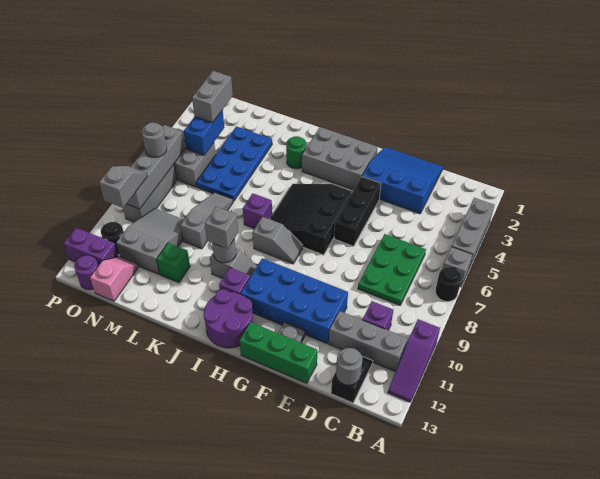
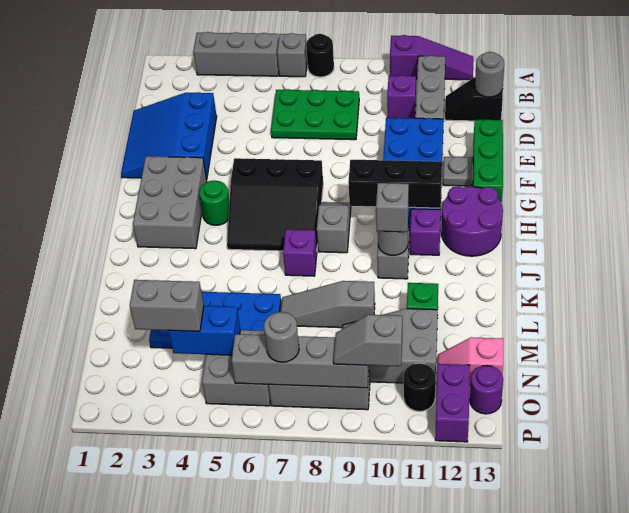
black brick F4:F6 level 1 -> black brick H9:H11 level 2
green round brick J3 level 1 -> green round brick H4 level 1

